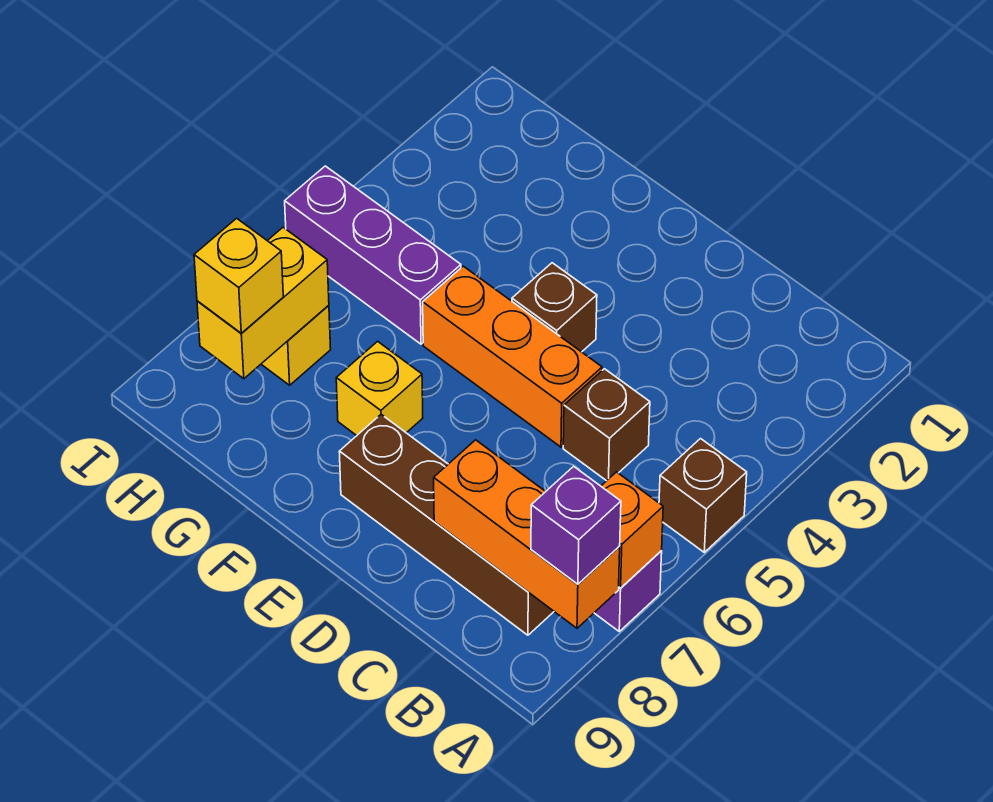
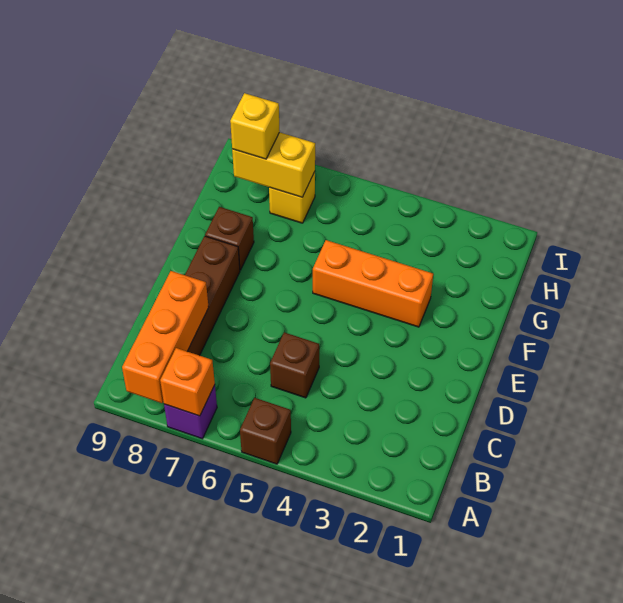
purple brick A8 level 3 -> none
orange brick D5:F5 level 1 -> orange brick F3:F5 level 1
brown brick E4 level 1 -> brown brick F8 level 1
yellow brick F7 level 1 -> none
purple brick G5:I5 level 1 -> none

